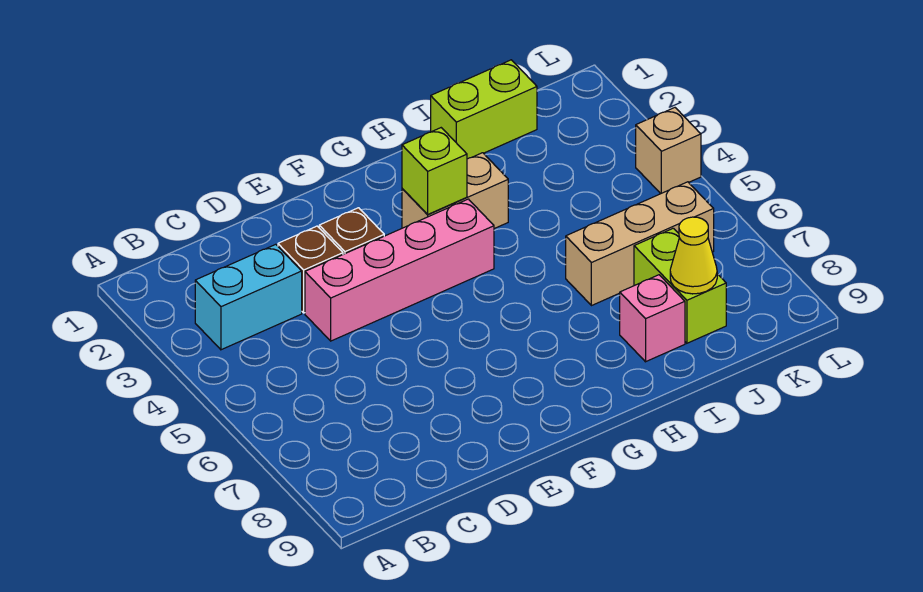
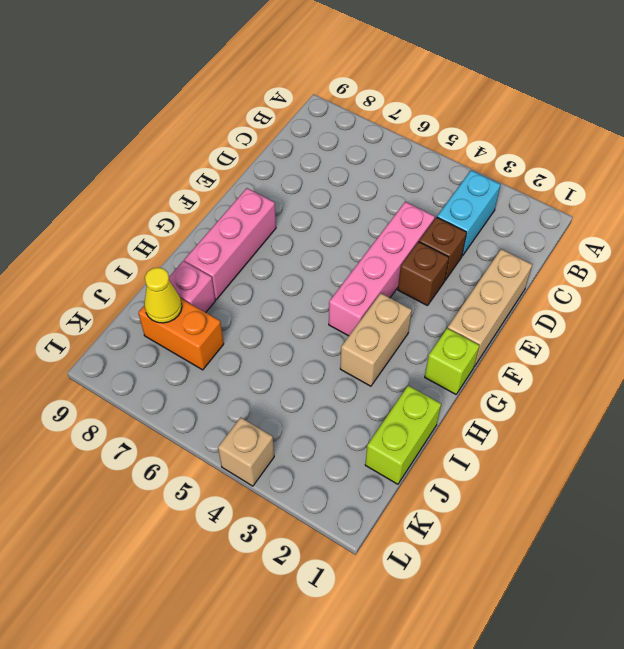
none -> pink brick F8:H8 level 1
lime brick G3 level 2 -> lime brick G1 level 1
tan brick I6:K6 level 1 -> tan brick D1:F1 level 1
lime brick J7:J8 level 1 -> orange brick J7:J8 level 1

